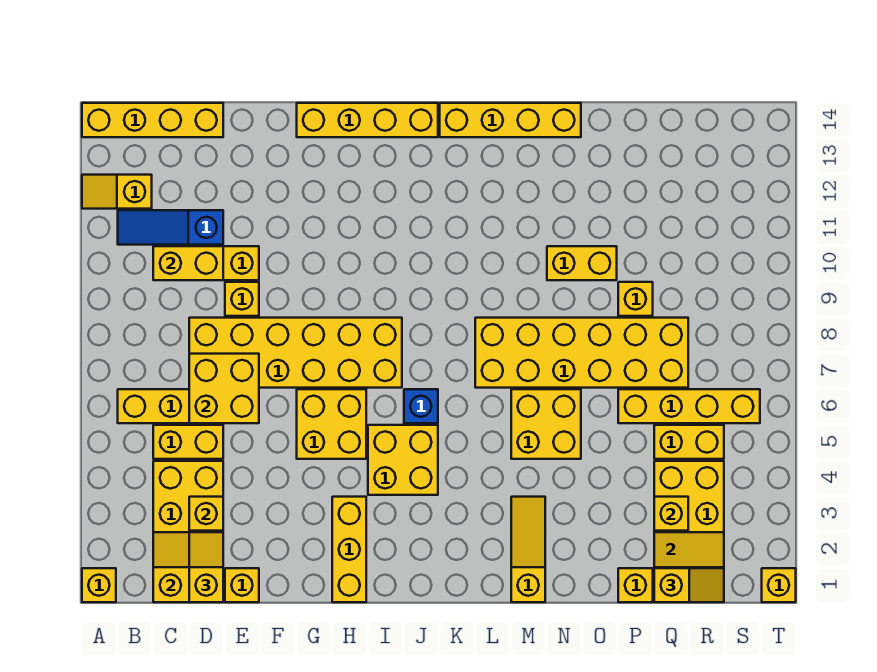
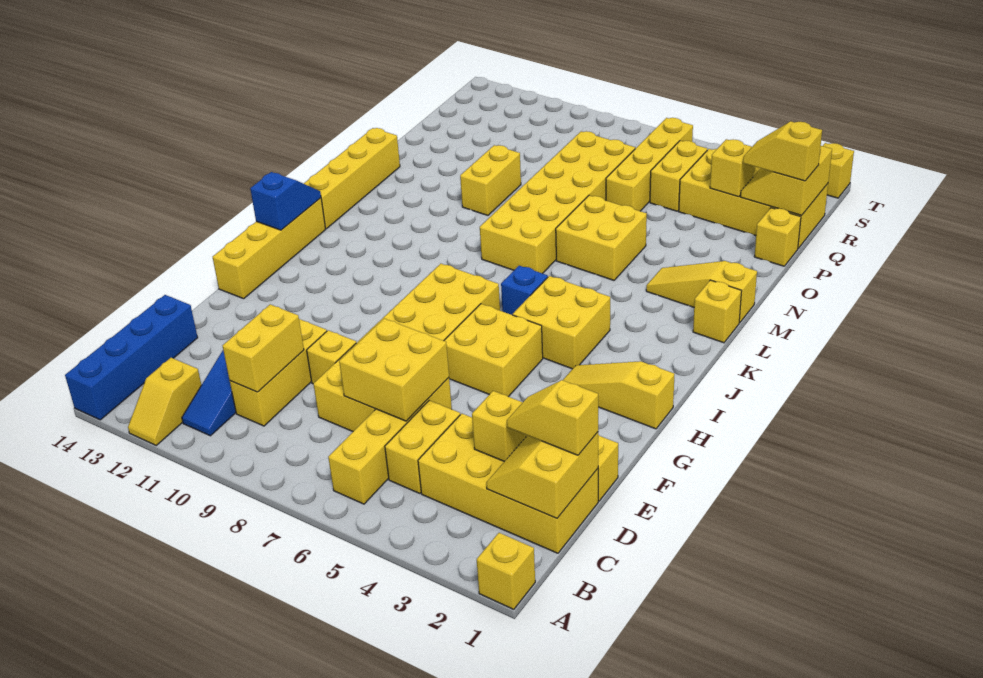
yellow brick A14:D14 level 1 -> blue brick A14:D14 level 1
yellow brick H1:H3 level 1 -> yellow slope H1:H3 level 1 top 1
none -> blue slope I14:J14 level 2 top I
yellow brick P9 level 1 -> yellow brick L1 level 1
yellow slope Q1:R1 level 3 top Q -> yellow slope Q1:Q2 level 3 top 1

